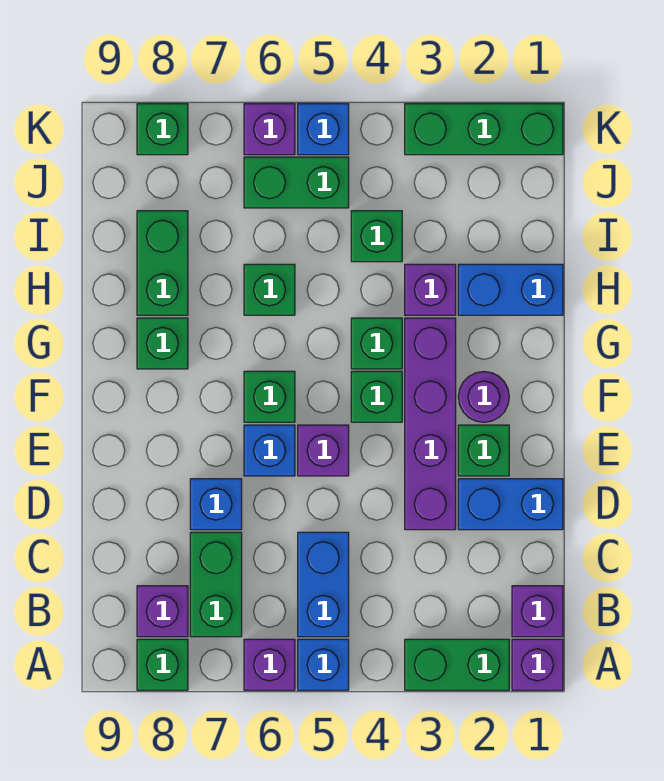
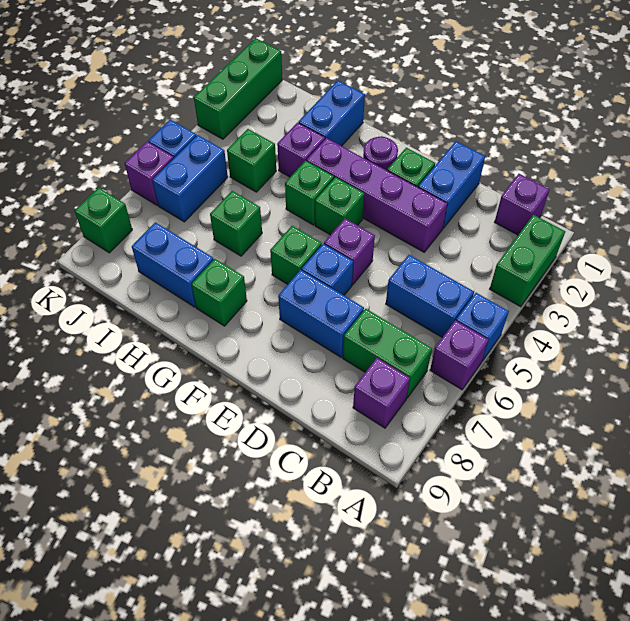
purple brick A1 level 1 -> none
green brick A8 level 1 -> none
blue brick D7 level 1 -> blue brick D7:E7 level 1
green brick H8:I8 level 1 -> blue brick H8:I8 level 1
green brick J5:J6 level 1 -> blue brick J5:J6 level 1

